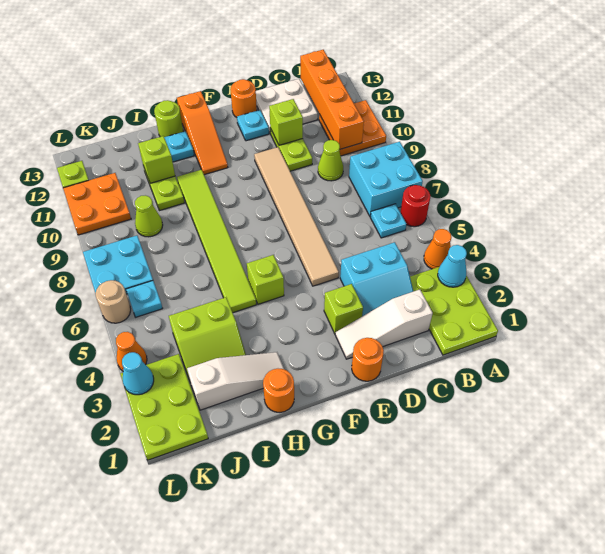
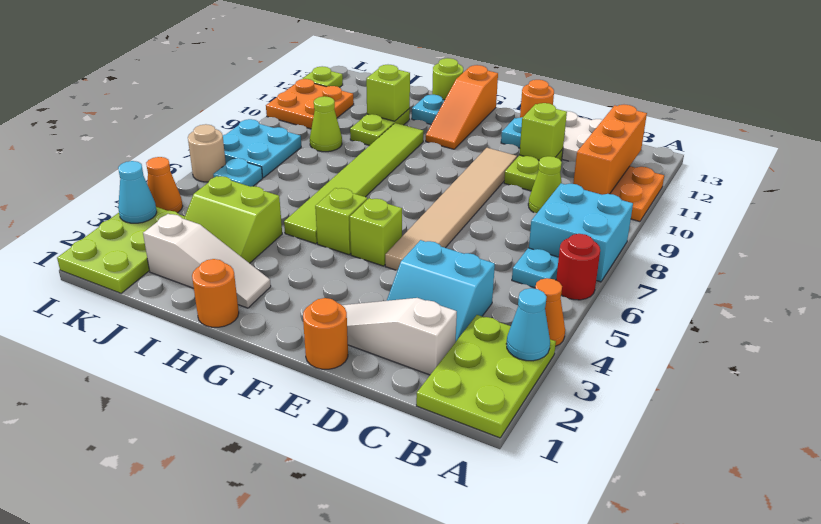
orange brick B10:B13 level 2 -> orange brick B10:B12 level 2
lime brick E3 level 1 -> lime brick F5 level 1

